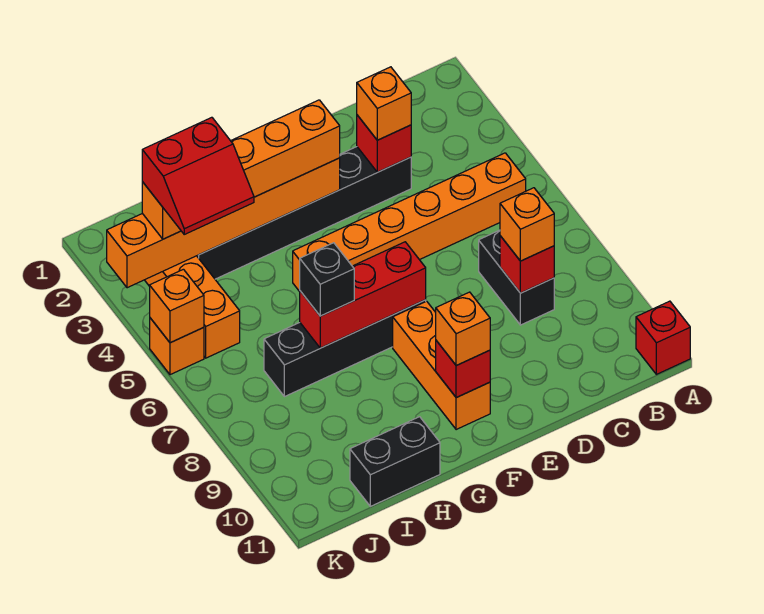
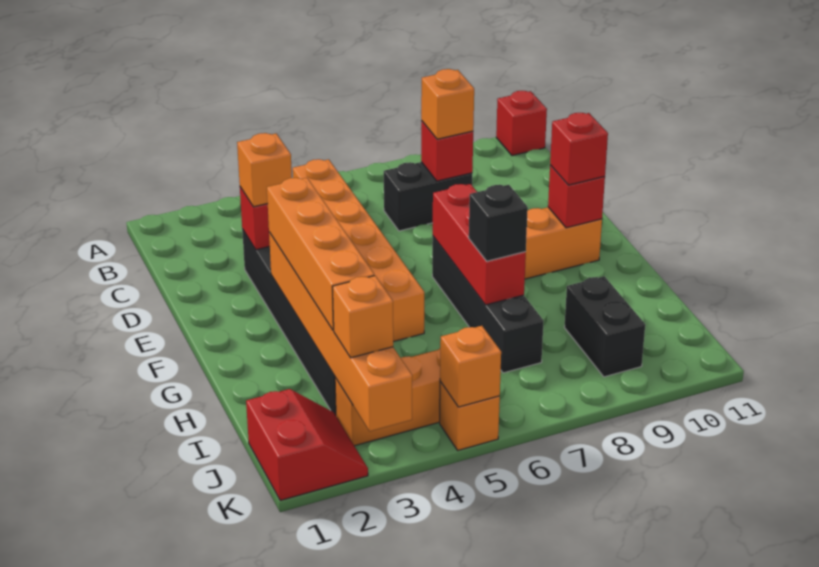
orange brick F10 level 3 -> red brick F10 level 3
black brick H11:I11 level 1 -> black brick I9:J9 level 1
red slope I3:J4 level 4 top 3 -> red slope J1:K2 level 1 top 1

